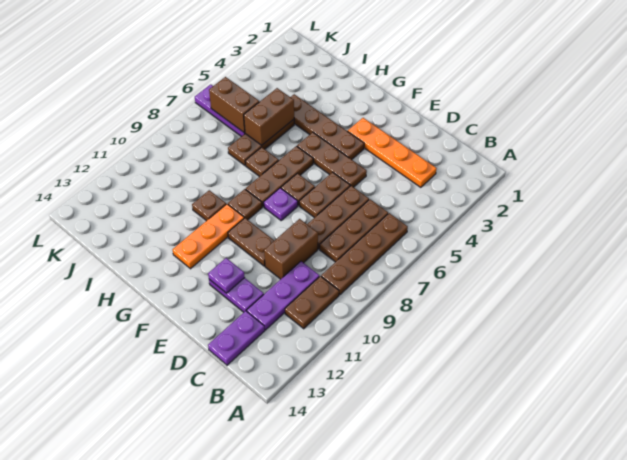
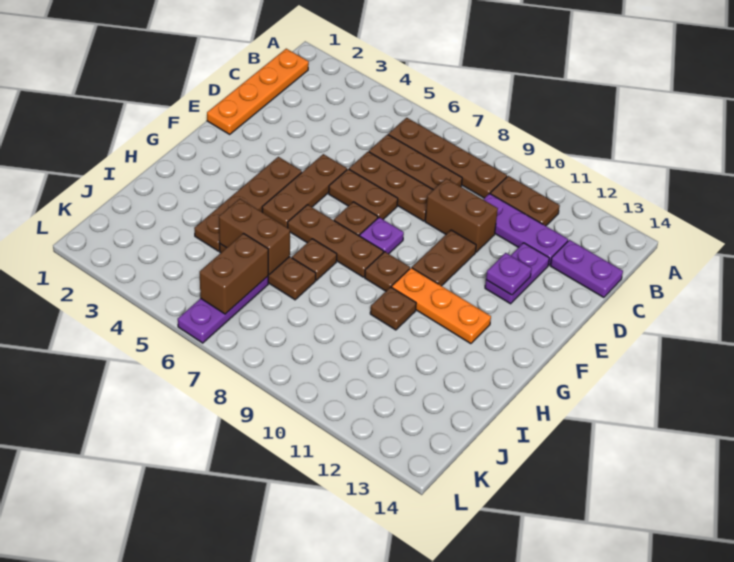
orange plate C3:F3 level 1 -> orange plate B1:E1 level 1

